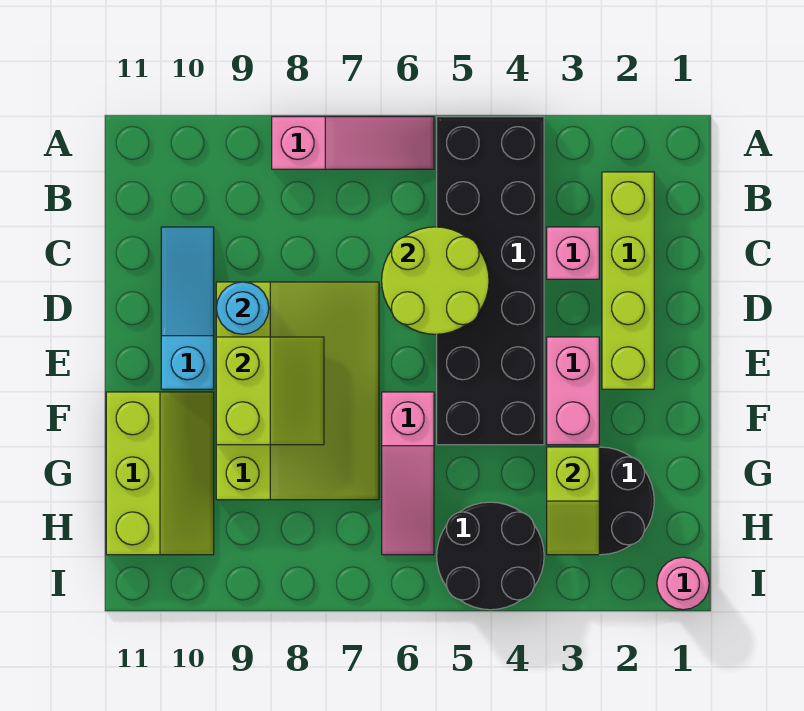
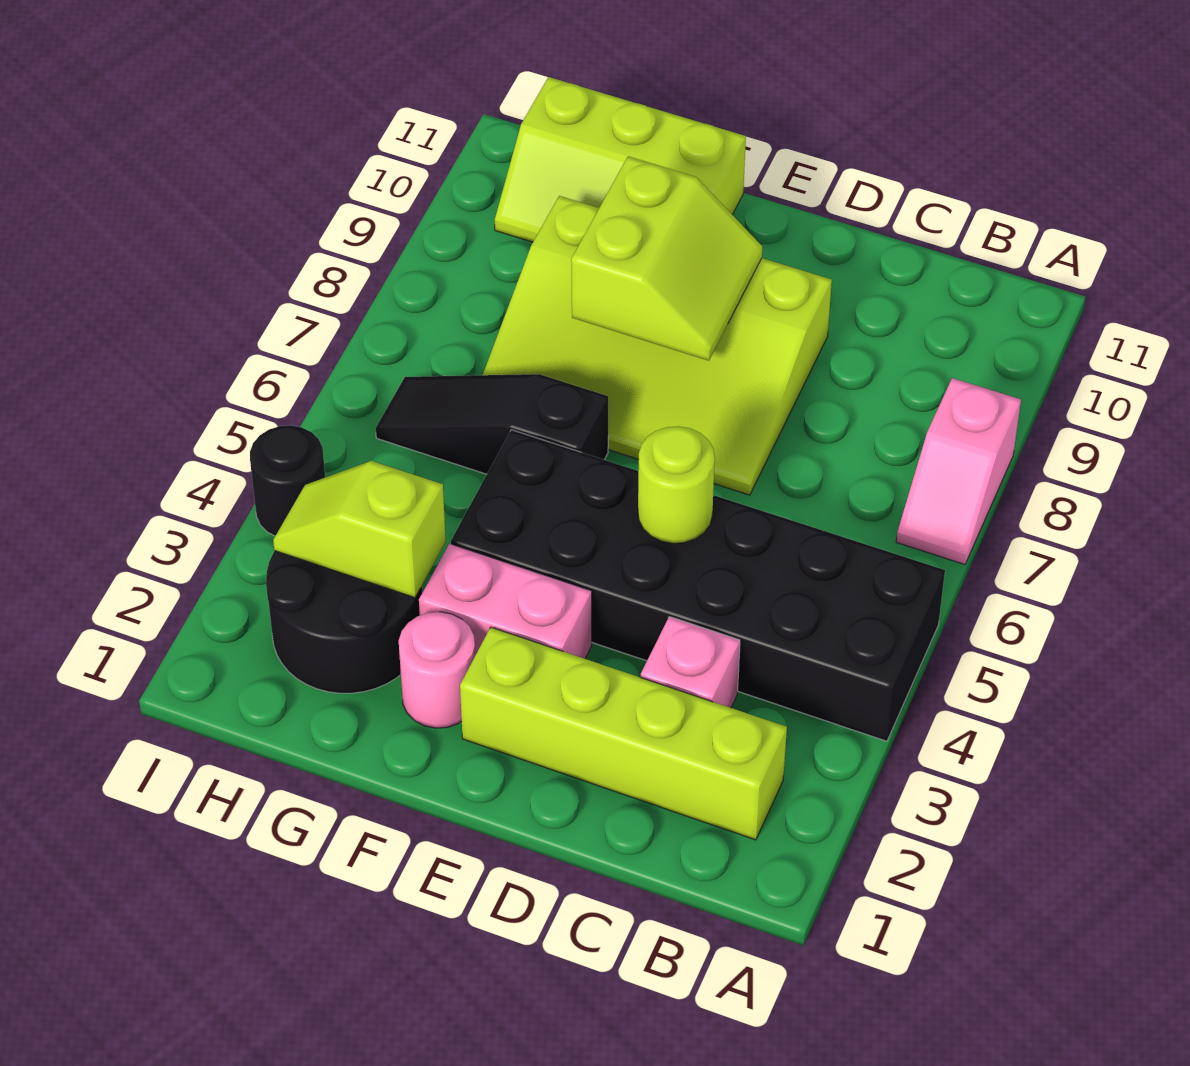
pink slope A6:A8 level 1 top 8 -> pink slope A7:A8 level 1 top 8
lime round brick C5:D6 level 2 -> lime round brick D5 level 2
cyan slope C10:E10 level 1 top E -> none
cyan round brick D9 level 2 -> none
lime slope E8:F9 level 2 top 9 -> lime slope E8:F9 level 2 top F
pink slope F6:H6 level 1 top F -> black slope F6:H6 level 1 top F
black round brick H4:I5 level 1 -> black round brick I4 level 1
pink round brick I1 level 1 -> pink round brick F2 level 1

